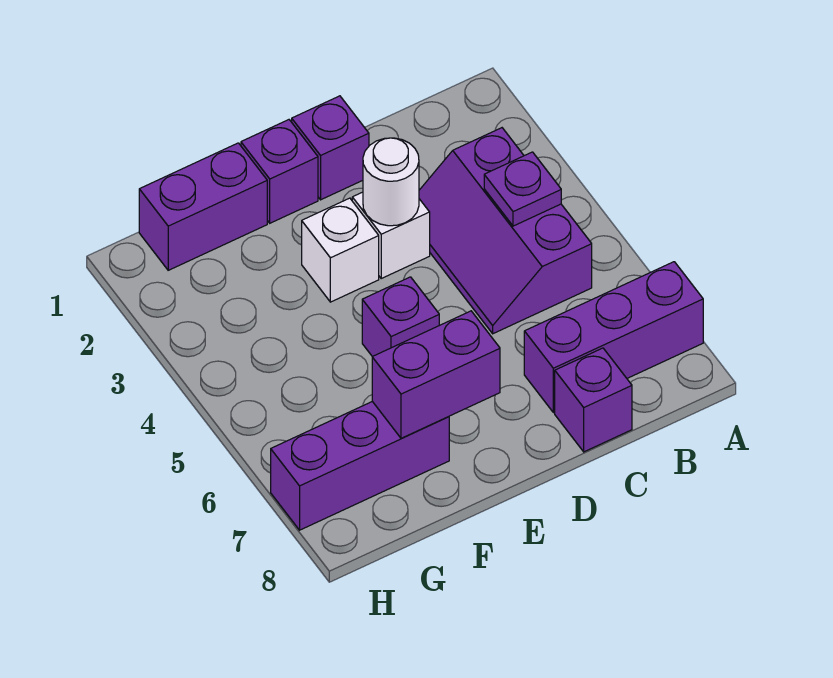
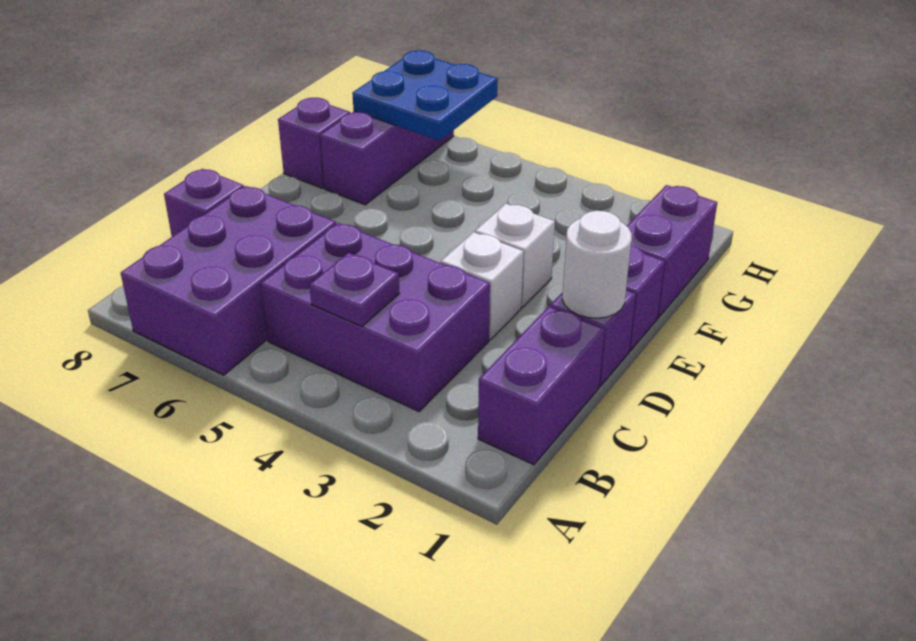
purple brick A7:C7 level 1 -> purple brick A6:C7 level 1
purple slope B3:C5 level 1 top B -> purple brick B3:C5 level 1
white round brick D3 level 2 -> white round brick D1 level 2
purple brick E5 level 1 -> purple brick F8 level 1
purple brick E7:F7 level 2 -> purple brick B1:C1 level 1
none -> blue plate G6:H7 level 2

